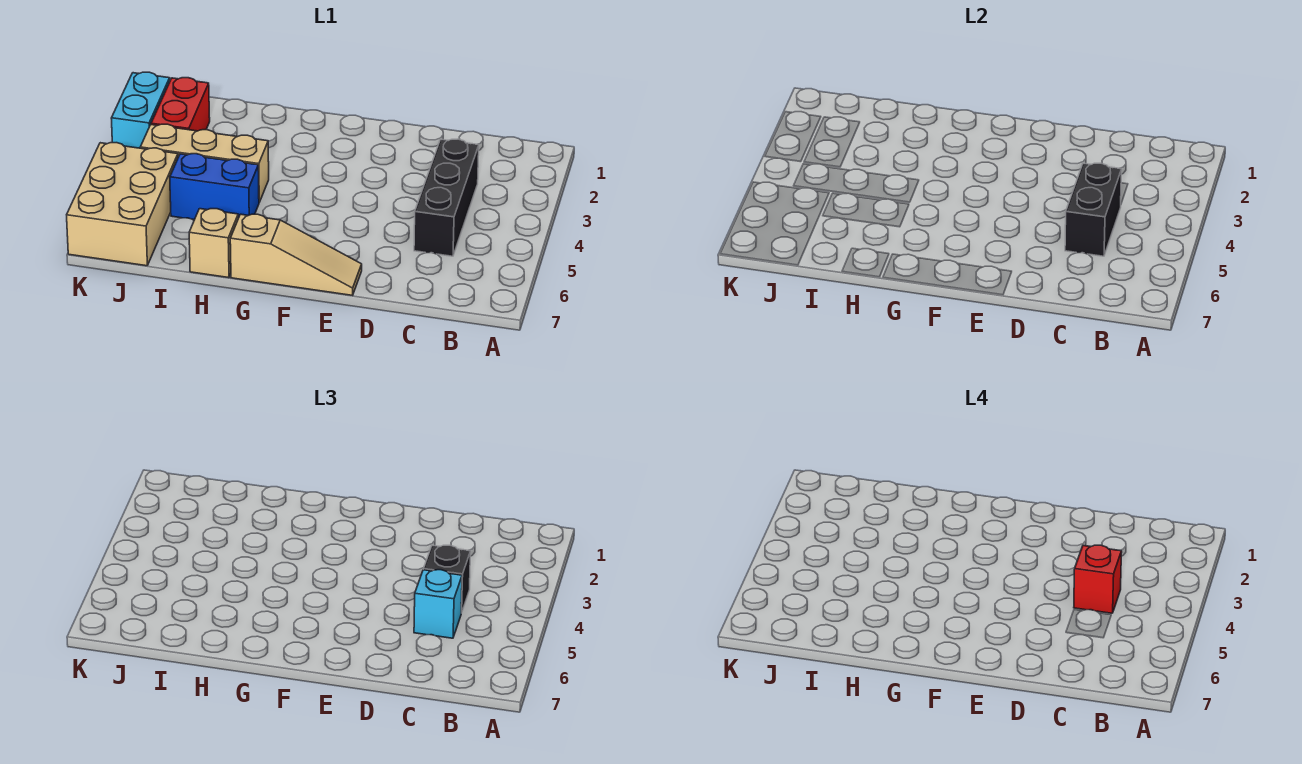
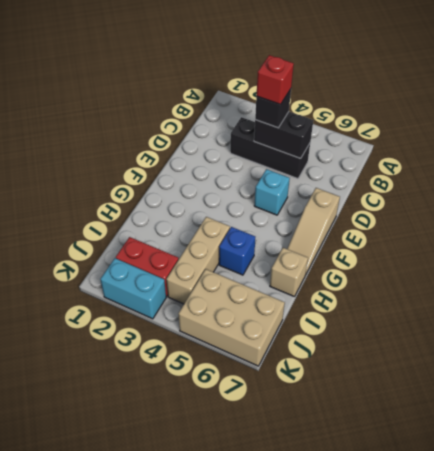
cyan brick C5 level 3 -> cyan brick E5 level 1
tan slope E7:G7 level 1 top G -> tan slope E7:G7 level 1 top E
blue brick H5:I5 level 1 -> blue brick H5 level 1

